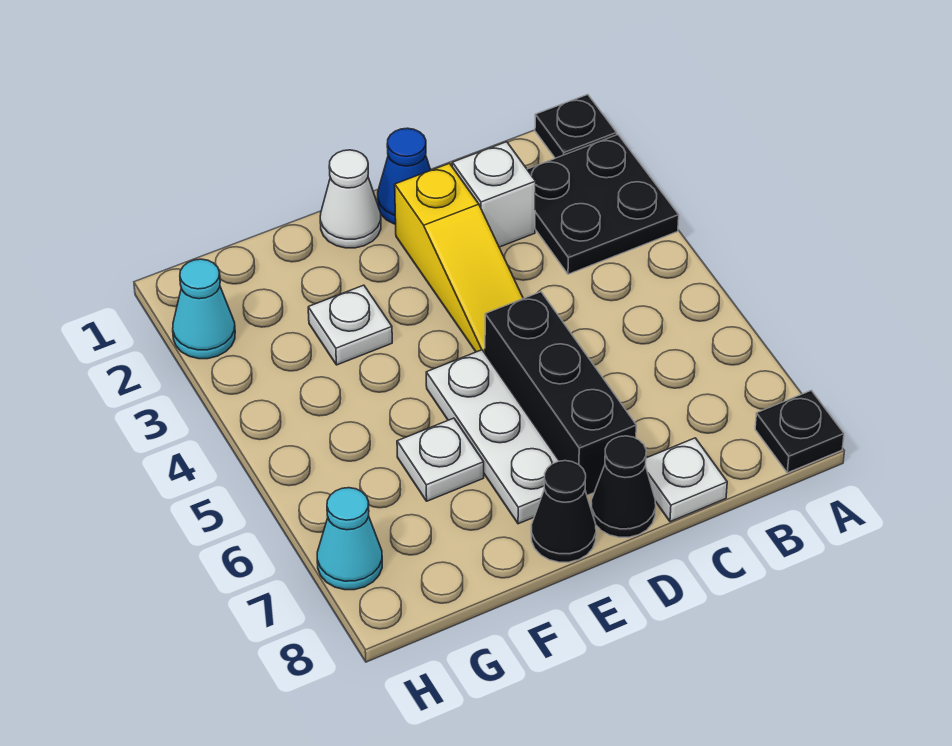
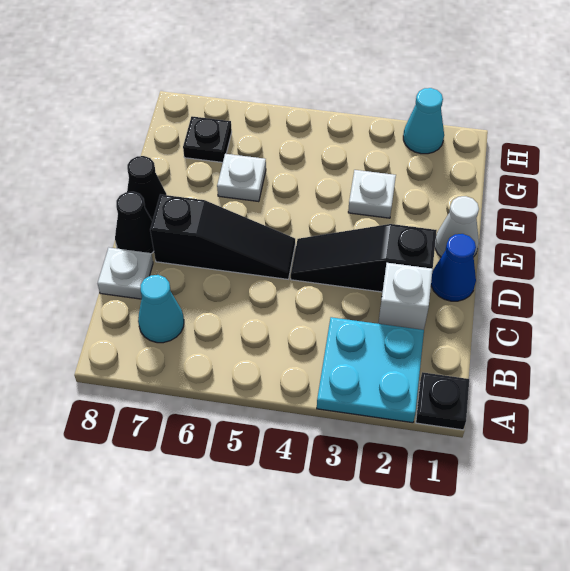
black plate A2:B3 level 1 -> cyan plate A2:B3 level 1
black plate A8 level 1 -> black plate G7 level 1
yellow slope D2:D4 level 1 top 2 -> black slope D2:D4 level 1 top 2
black brick D5:D7 level 1 -> black slope D5:D7 level 1 top 7
white plate E5:E7 level 1 -> none
cyan cone H7 level 1 -> cyan cone B7 level 1

